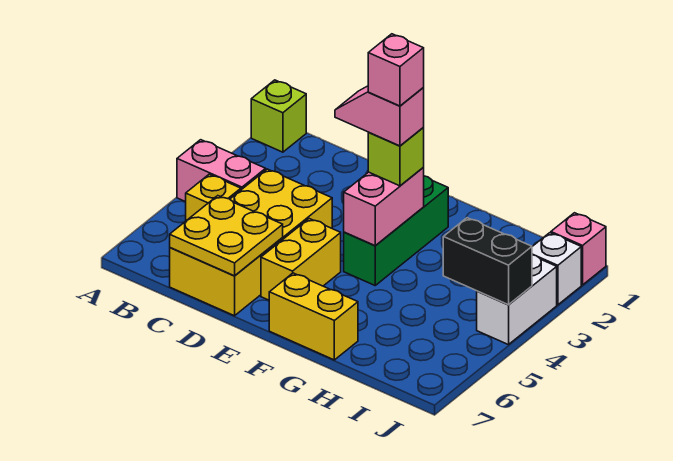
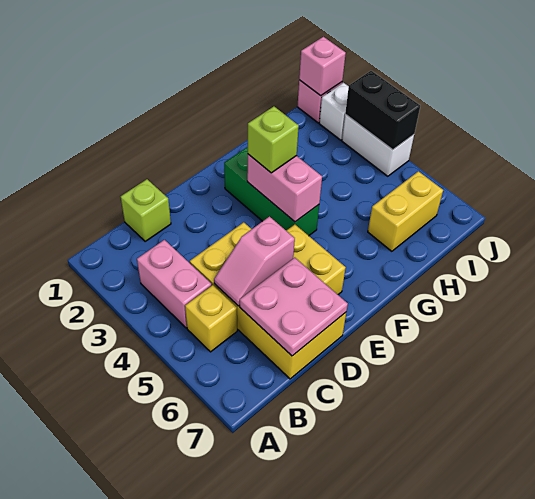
lime brick A1 level 1 -> lime brick C1 level 1
pink brick A4:B4 level 1 -> pink brick B3:B4 level 1
yellow plate C6:D7 level 2 -> pink plate C6:D7 level 2
pink slope E3:F3 level 4 top F -> pink slope C5:D5 level 2 top D
pink brick F3 level 5 -> pink brick J1 level 2
yellow brick F7:G7 level 1 -> yellow brick H6:I6 level 1
black brick I4:J4 level 2 -> black brick J3:J4 level 2

